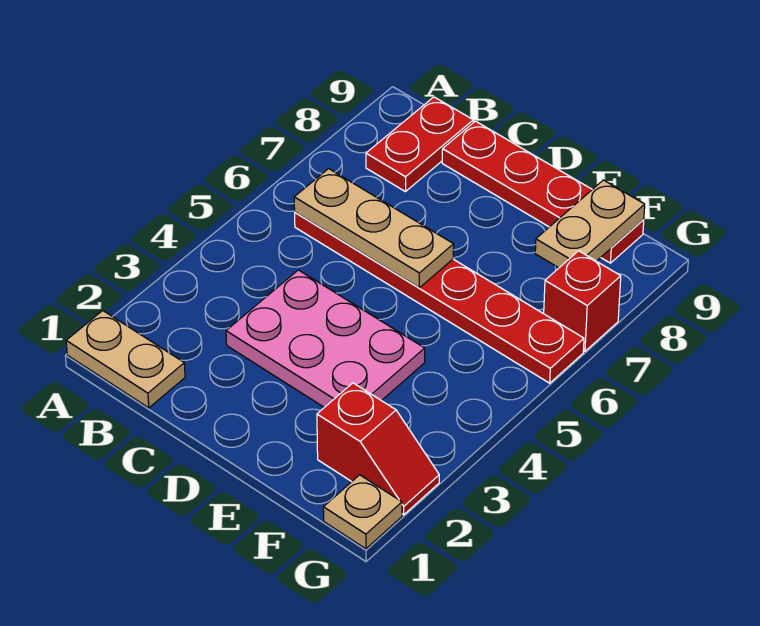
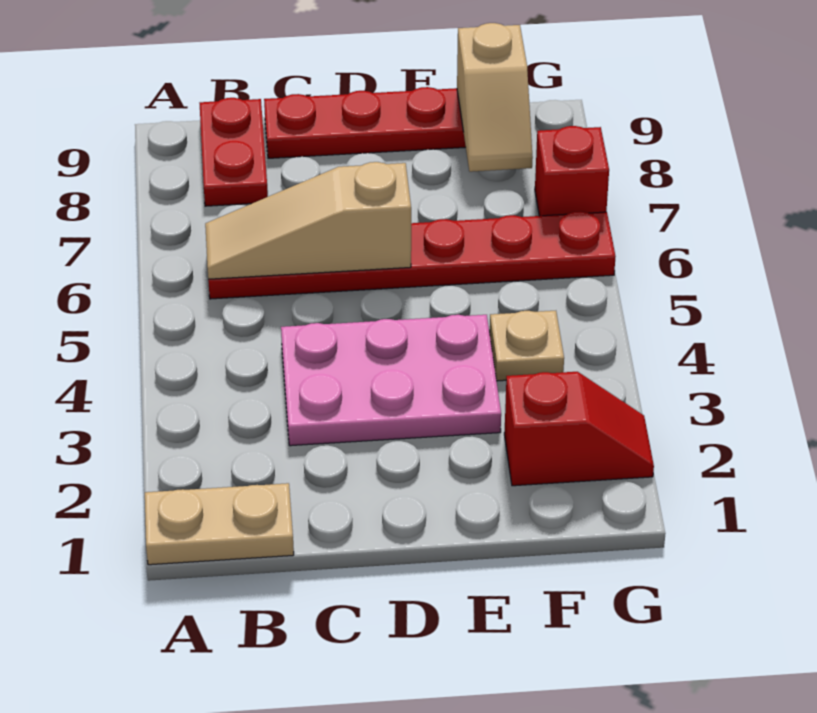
tan plate B6:D6 level 2 -> tan slope B6:D6 level 2 top D
tan plate F8:F9 level 2 -> tan slope F8:F9 level 2 top 9
tan plate G1 level 1 -> tan plate F4 level 1

